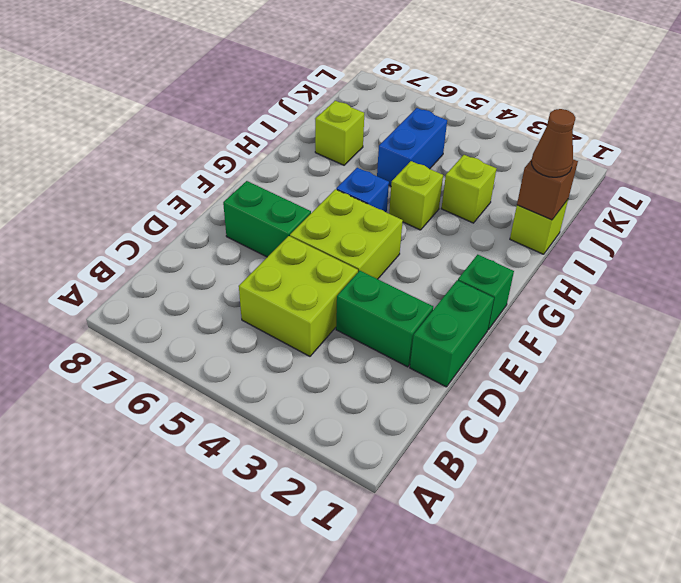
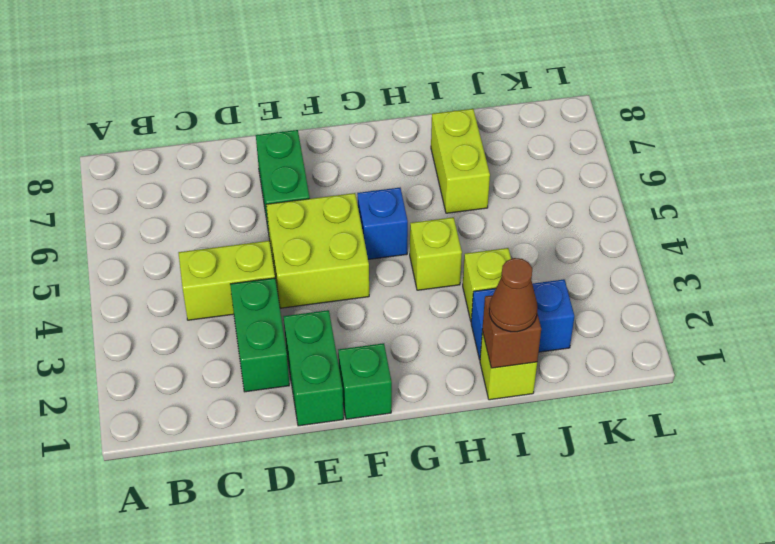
lime brick C4:D5 level 1 -> lime brick C4:D4 level 1
green brick D1:E1 level 1 -> green brick E1:E2 level 1
blue brick I5:J5 level 1 -> blue brick I2:J2 level 1
lime brick I7 level 1 -> lime brick I6:I7 level 1

